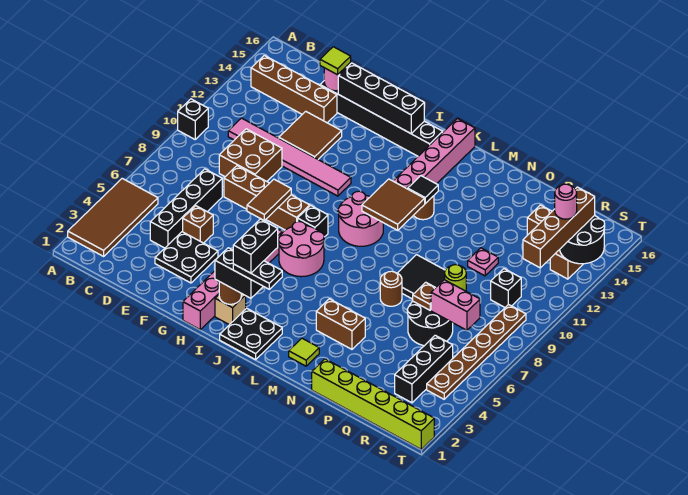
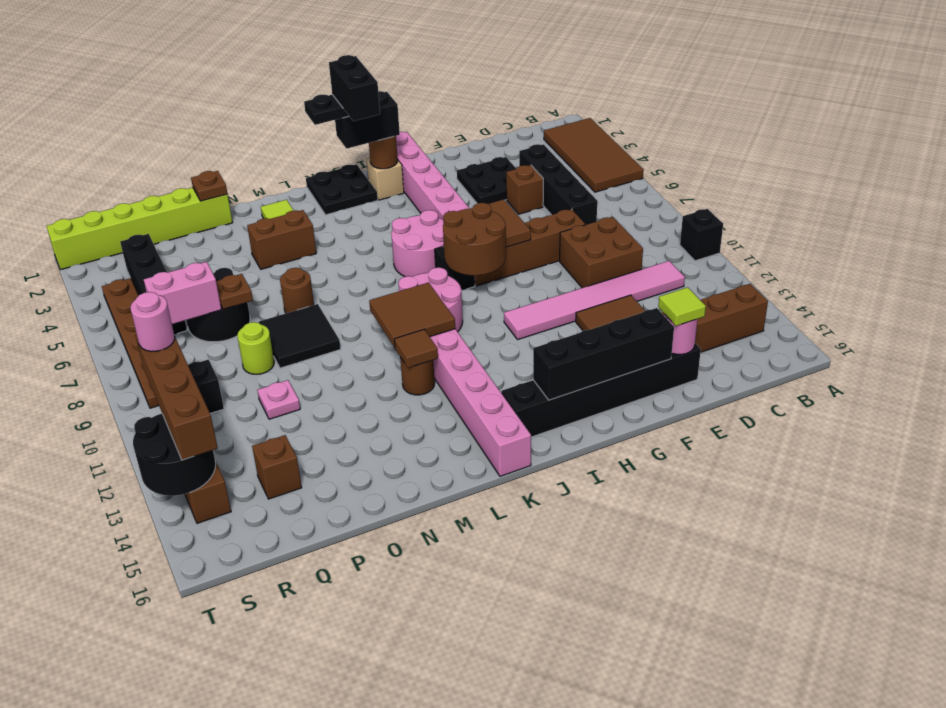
none -> brown round brick H8:I9 level 2
black tile L12 level 2 -> brown tile L12 level 2
none -> brown plate O1 level 2
black brick R3:R5 level 1 -> black brick R3:R6 level 1
pink round brick S13 level 4 -> pink round brick S11 level 4

